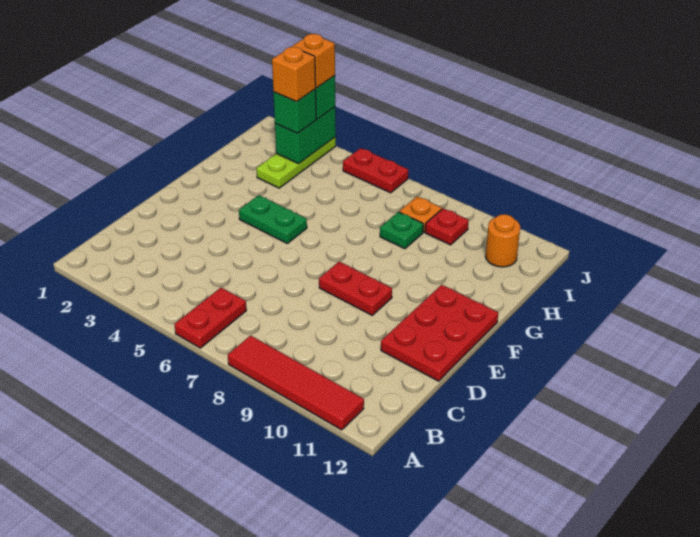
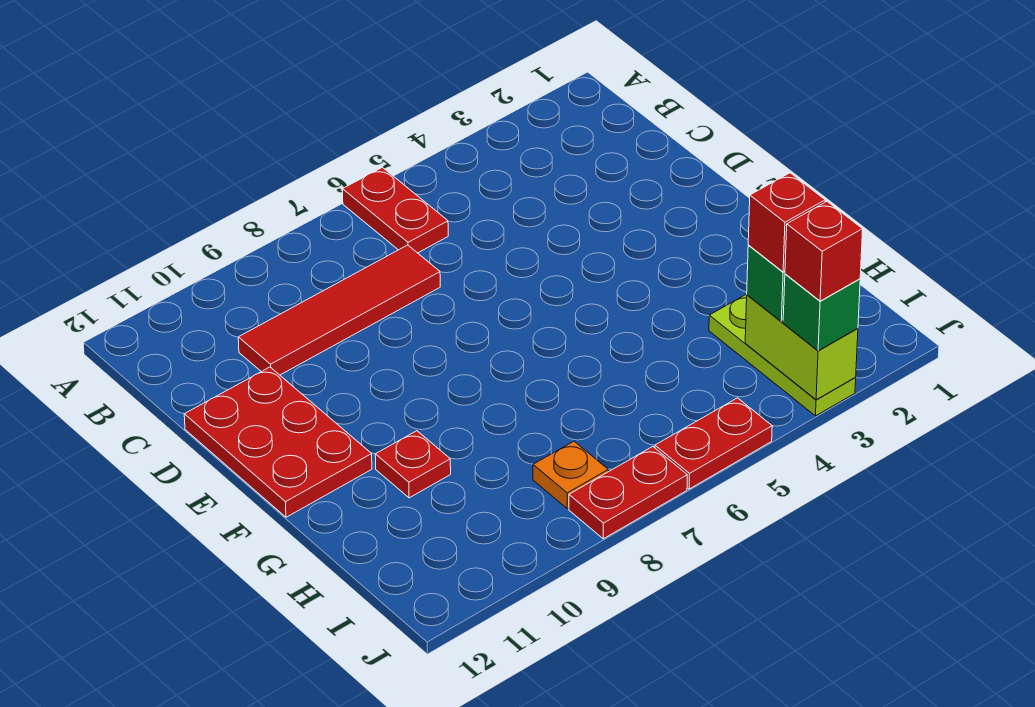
red tile A8:A11 level 1 -> red tile C7:C10 level 1
red plate E8:E9 level 1 -> red plate J7:J8 level 1
green plate F4:F5 level 1 -> none
green plate H8 level 1 -> none
green brick I3:J3 level 2 -> lime brick I3:J3 level 2
orange brick I3 level 4 -> red brick I3 level 4
red plate I9 level 1 -> red plate G10 level 1
orange round brick I11 level 1 -> none
orange brick J3 level 4 -> red brick J3 level 4

